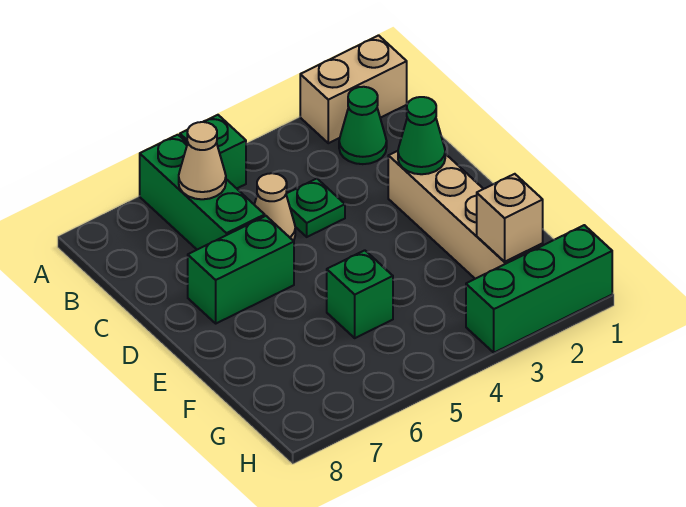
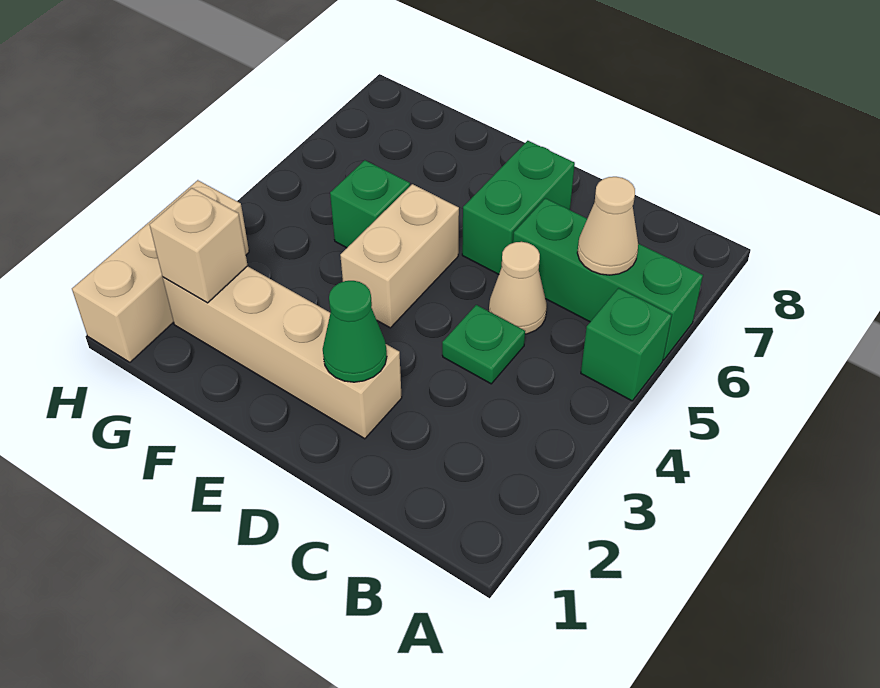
tan brick A1:A2 level 1 -> tan brick E4:E5 level 1
green cone B2 level 1 -> none
green brick H1:H3 level 1 -> tan brick H1:H3 level 1

